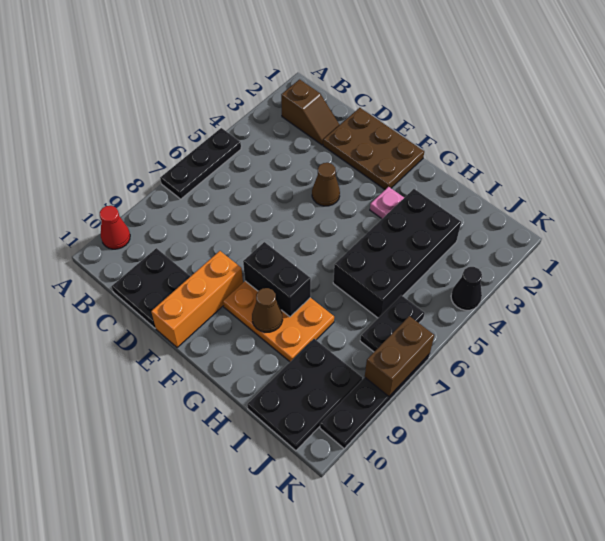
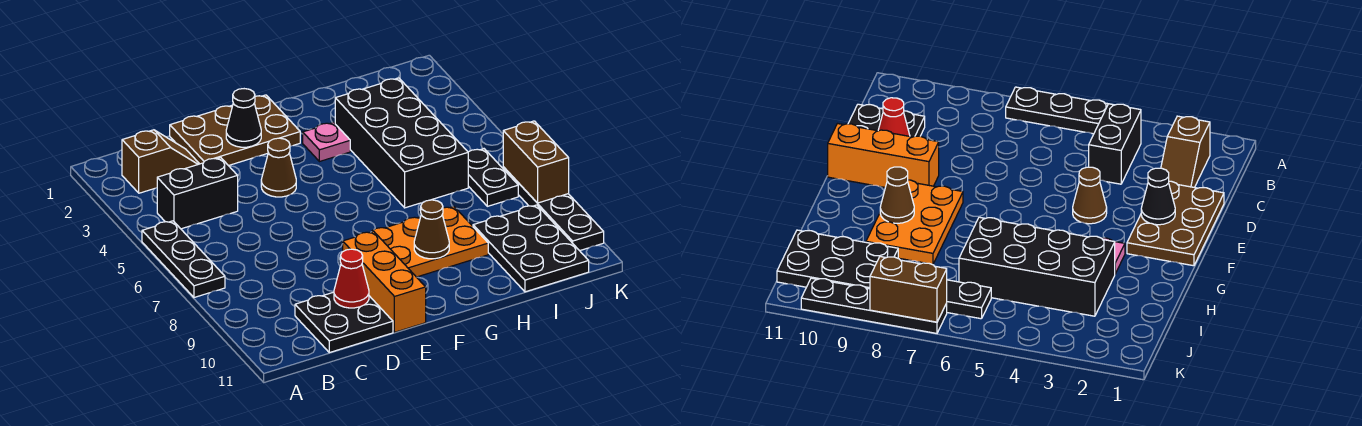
red cone A10 level 1 -> red cone D10 level 2
black brick F8:G8 level 2 -> black brick B4:C4 level 1
black cone K4 level 1 -> black cone E2 level 2

